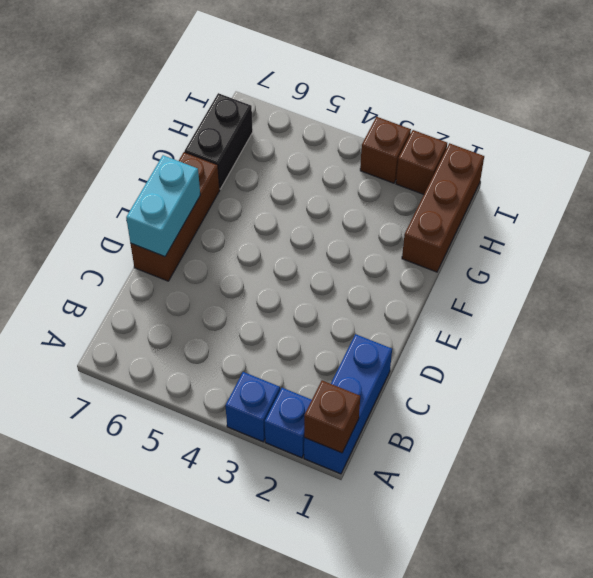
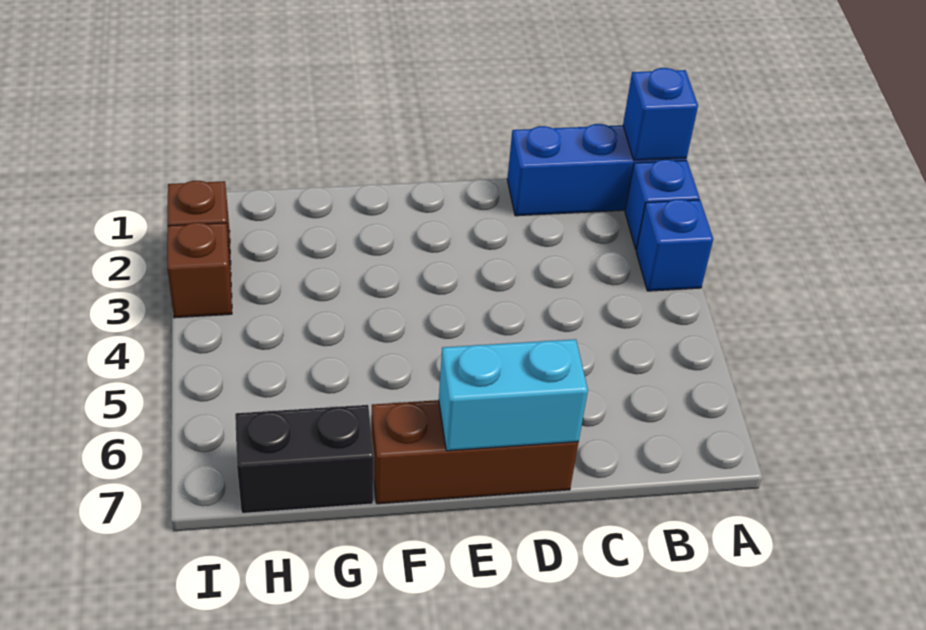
brown brick A1 level 2 -> blue brick A1 level 2
brown brick G1:I1 level 1 -> none

